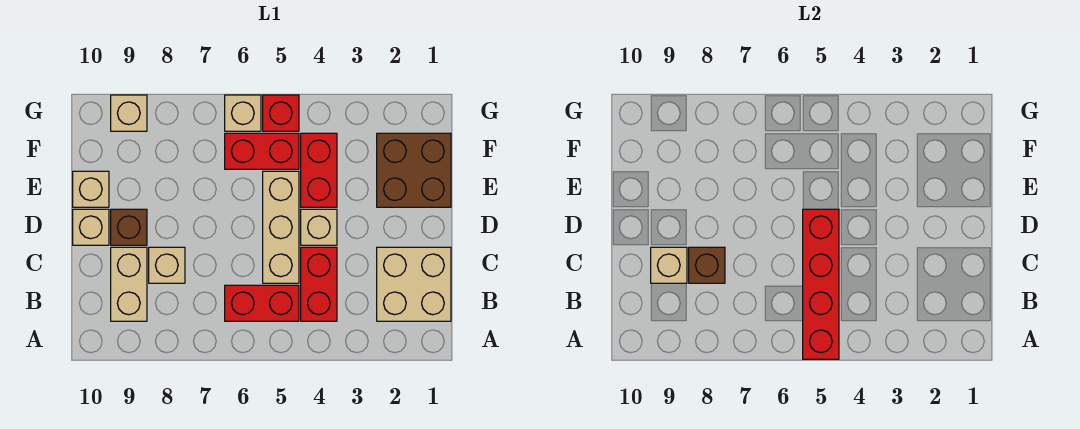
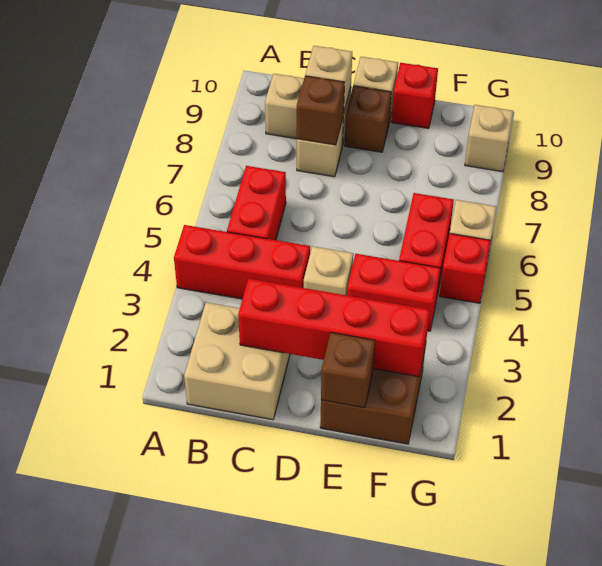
red brick A5:D5 level 2 -> red brick C2:F2 level 2
red brick B4:C4 level 1 -> red brick A4:C4 level 1
tan brick C5:E5 level 1 -> none
none -> brown brick E1 level 2
tan brick E10 level 1 -> red brick E10 level 1

